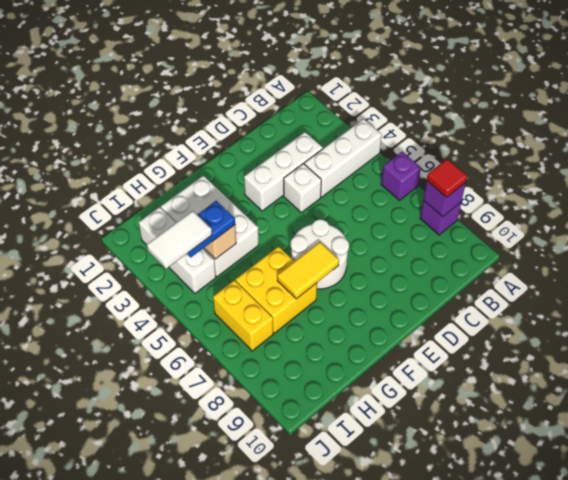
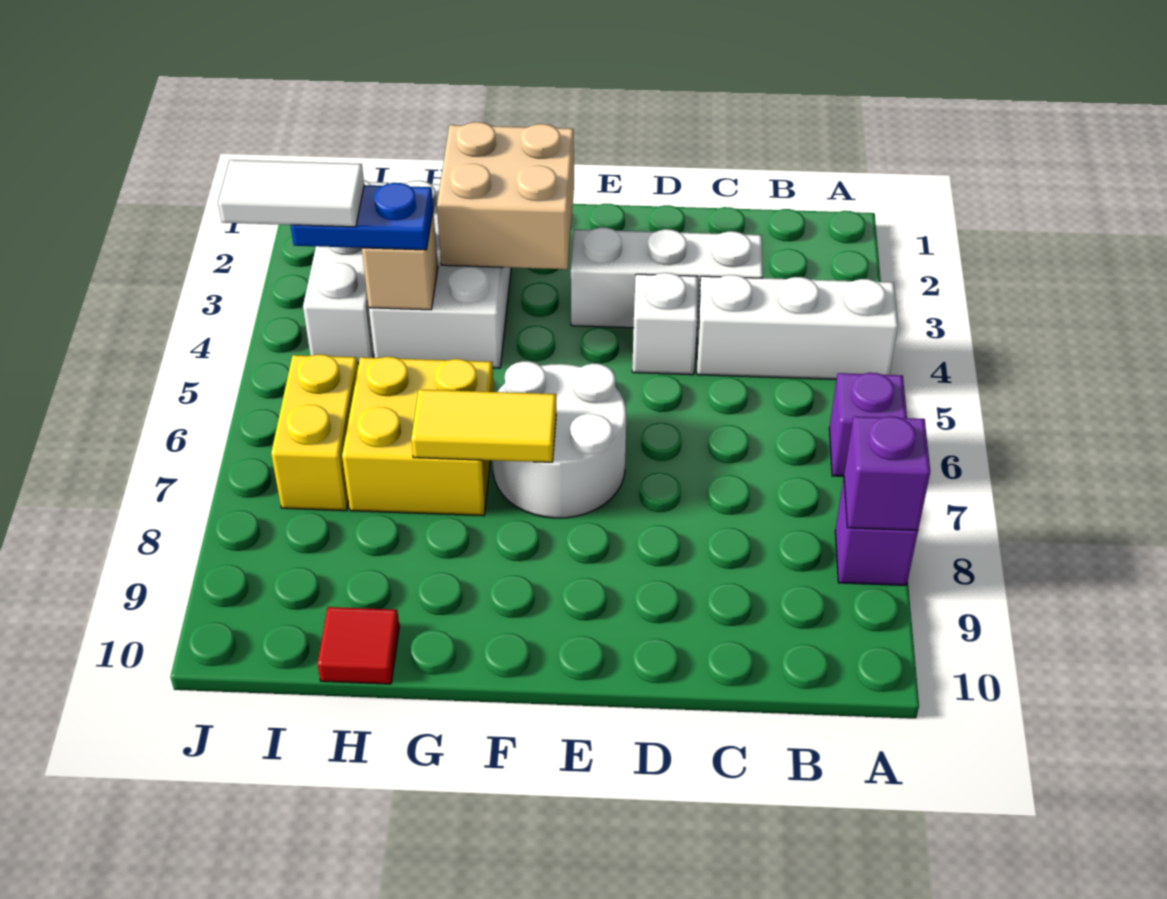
red tile A8 level 3 -> red tile H10 level 1
none -> tan brick F2:G3 level 2

